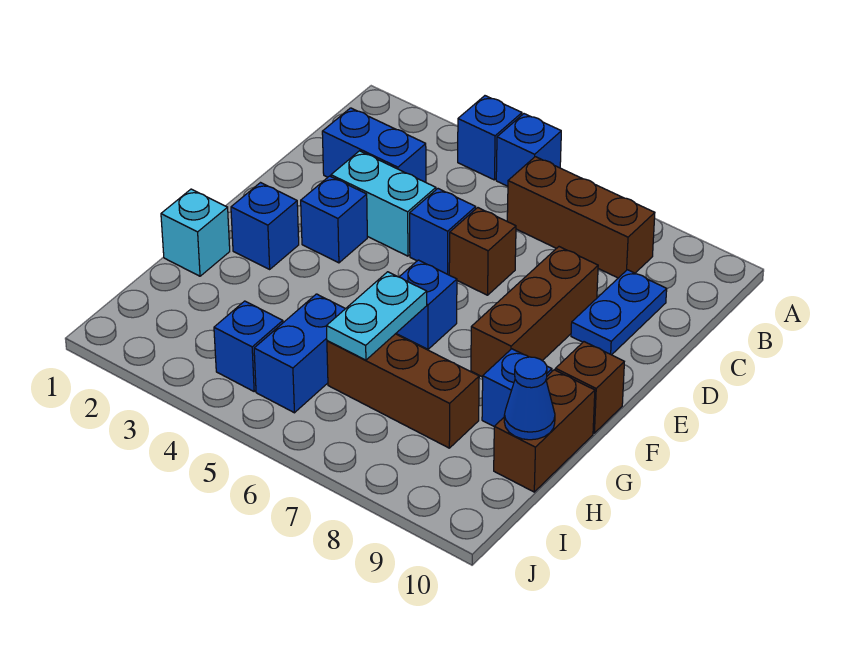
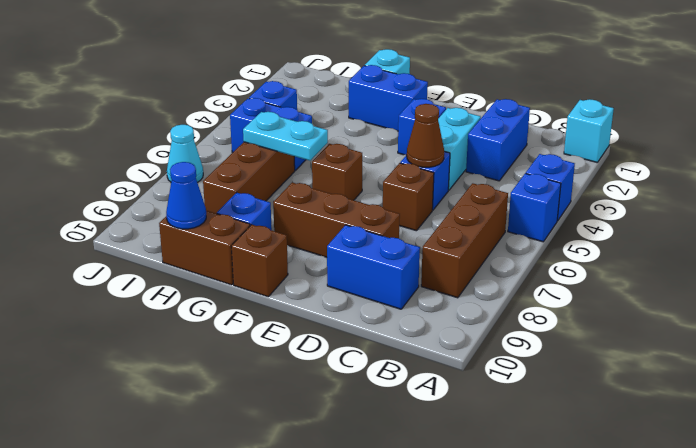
none -> cyan brick A1 level 1
blue plate C9:D9 level 1 -> blue brick C9:D9 level 1
none -> brown cone D5 level 2
blue brick F2 level 1 -> blue brick F2:G2 level 1
blue brick F6 level 1 -> brown brick F6 level 1
none -> cyan cone J7 level 1

